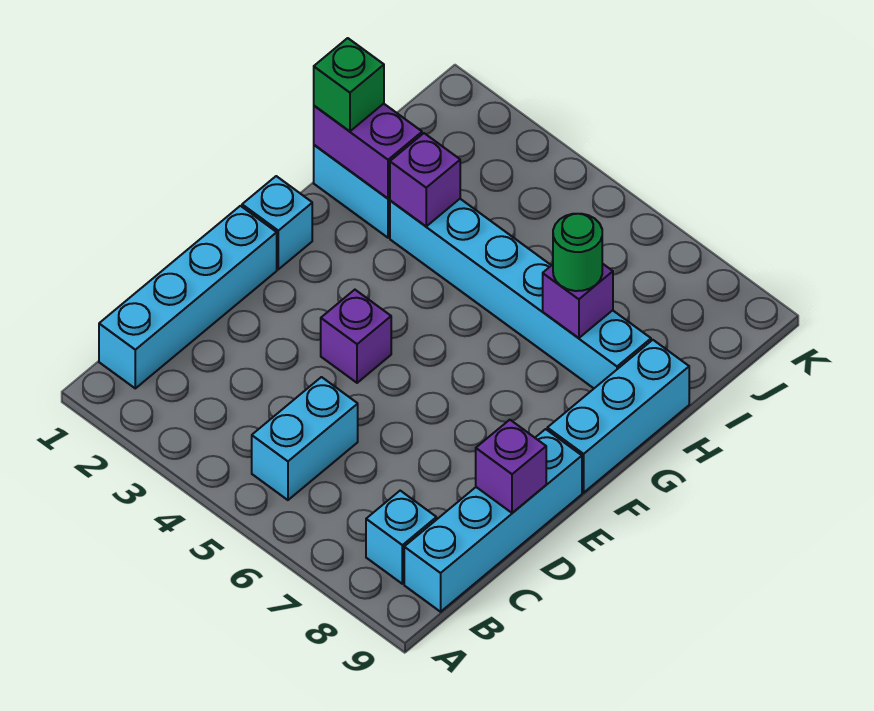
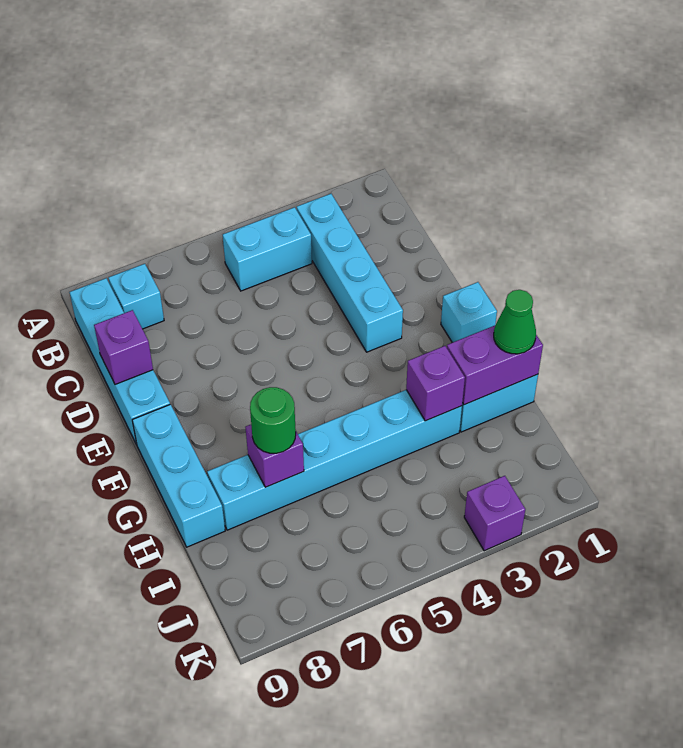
cyan brick B1:E1 level 1 -> cyan brick B3:E3 level 1
cyan brick B5:C5 level 1 -> cyan brick B4:B5 level 1
purple brick E4 level 1 -> purple brick K3 level 1
green brick H1 level 3 -> green cone H1 level 3

